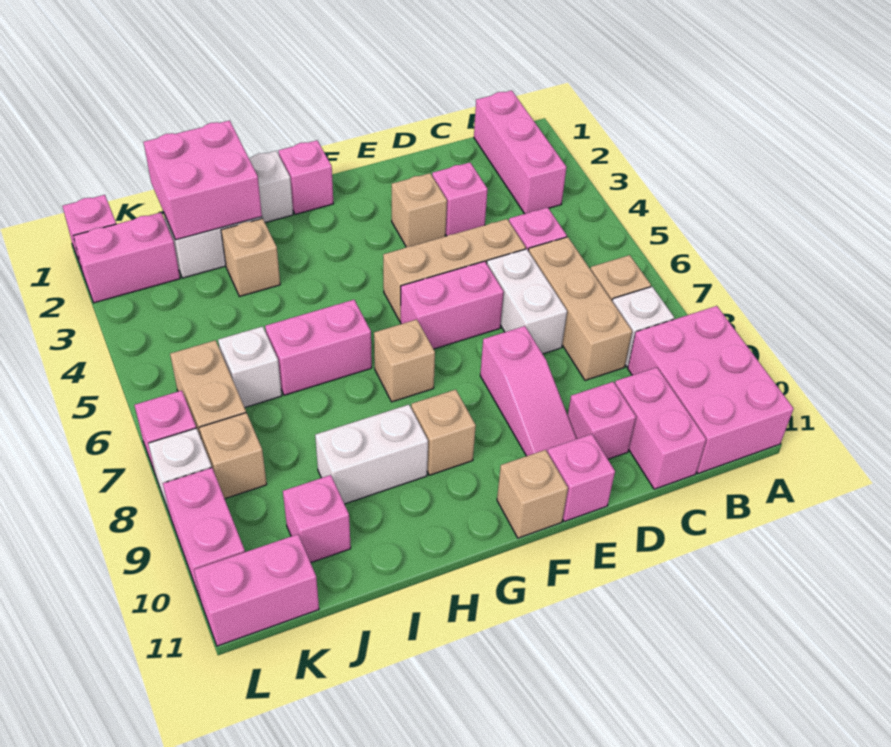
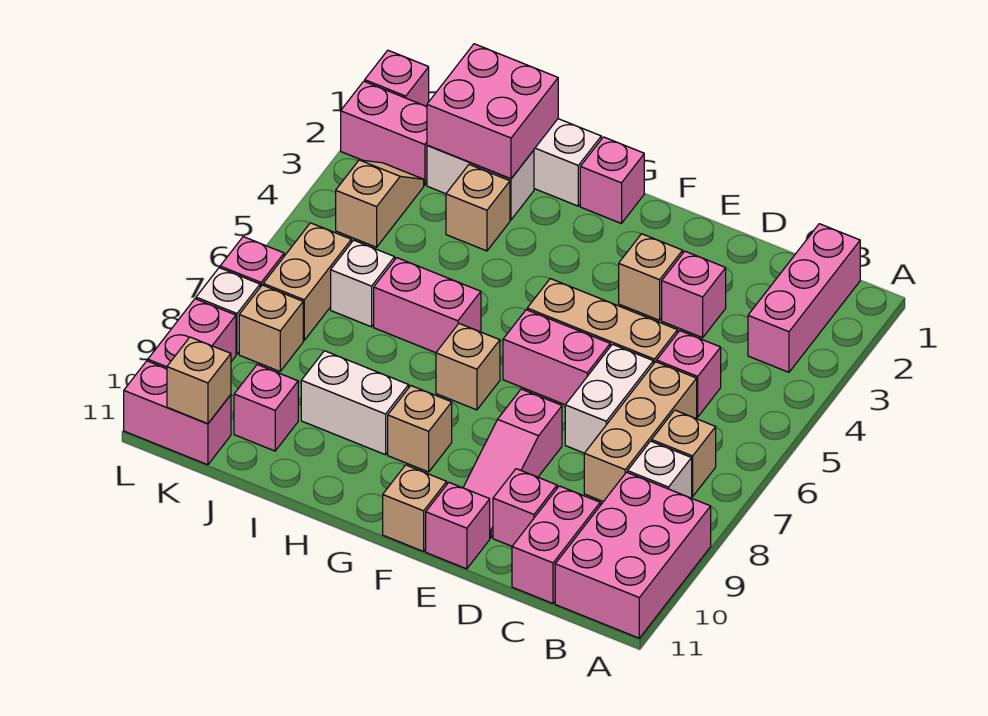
none -> tan slope K3:K4 level 1 top 4
none -> tan brick K11 level 2

